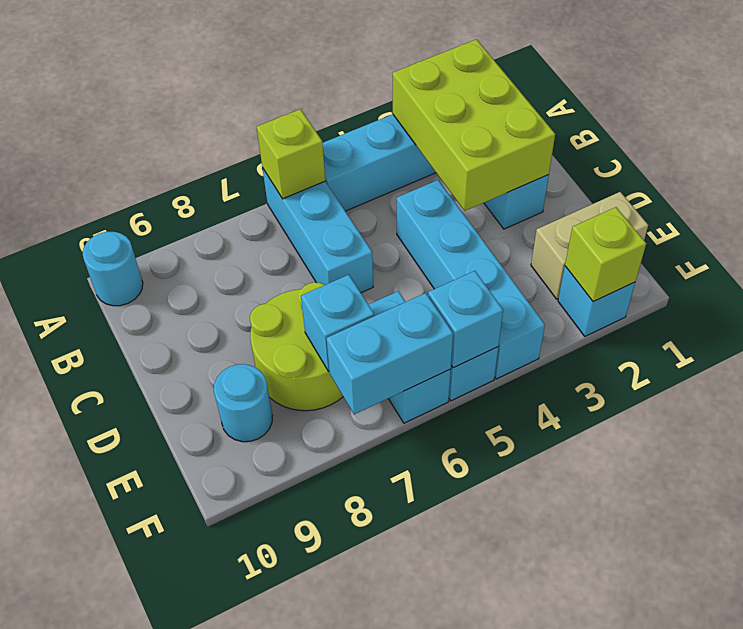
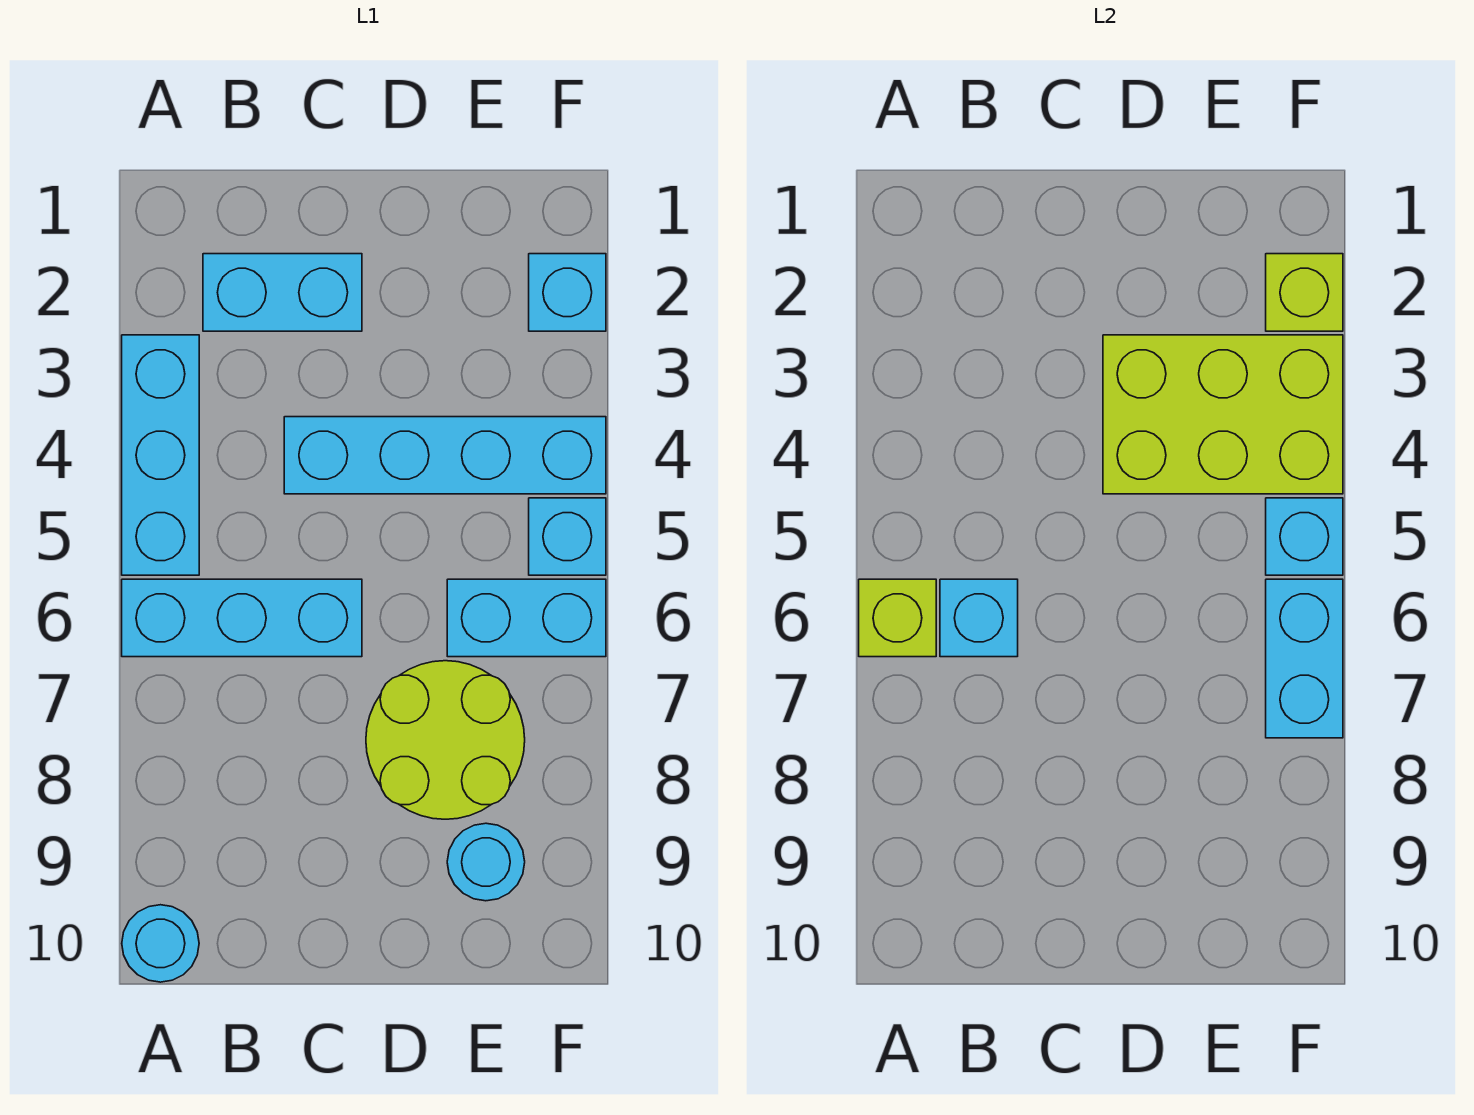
lime brick A2:C3 level 2 -> lime brick D3:F4 level 2
tan brick E1:E2 level 1 -> none
cyan brick E7 level 2 -> cyan brick B6 level 2

